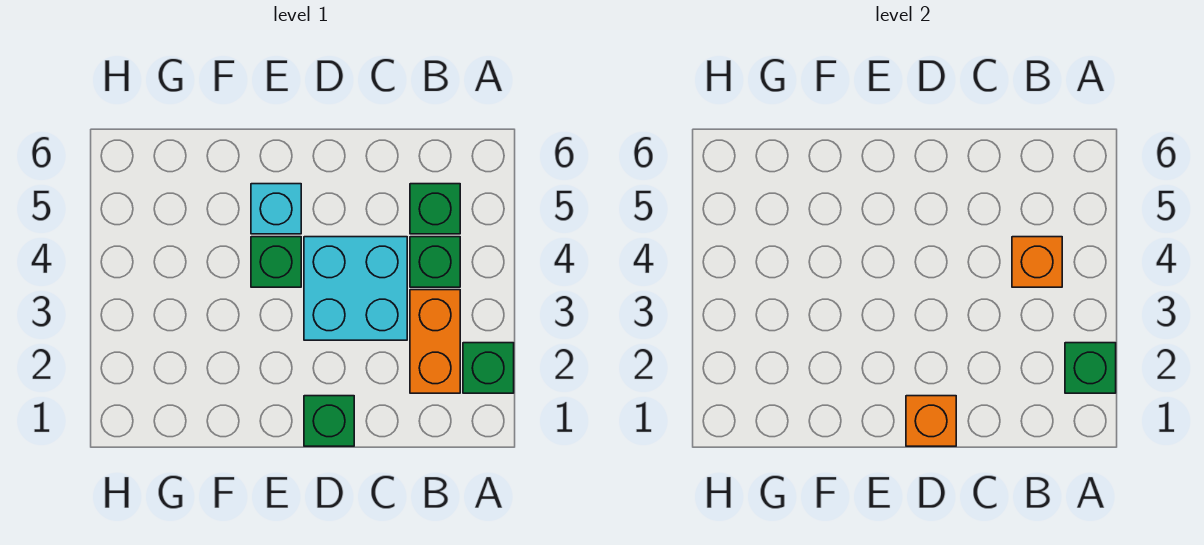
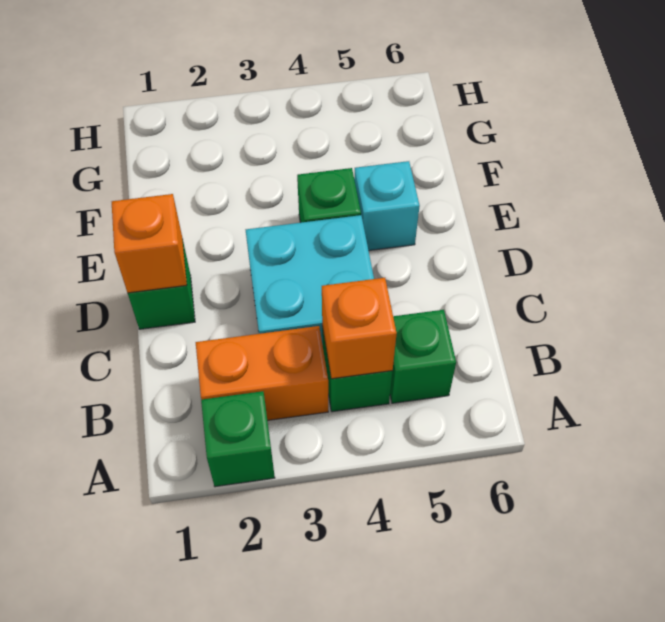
green brick A2 level 2 -> none

